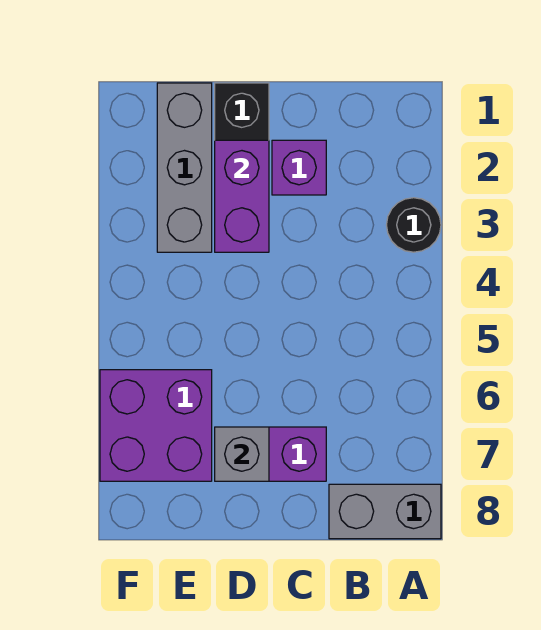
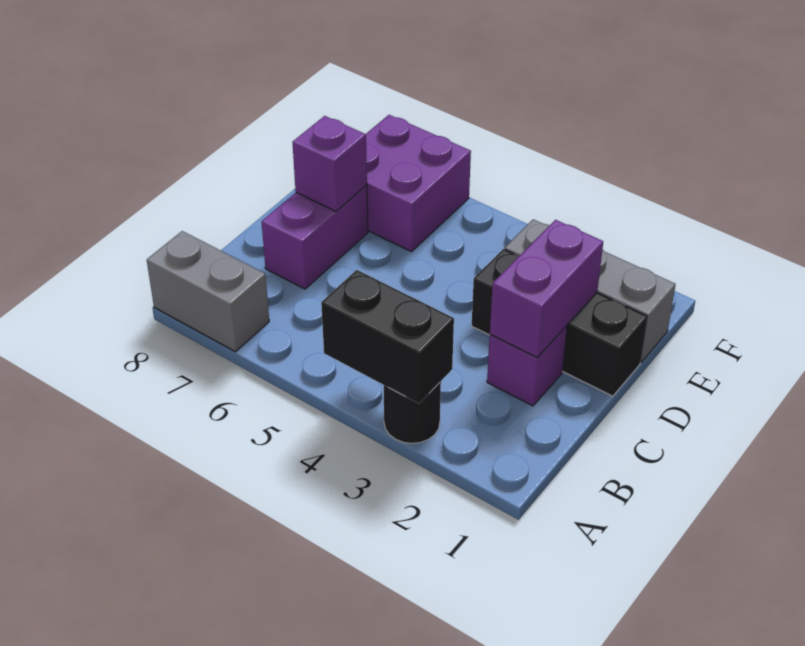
none -> black brick A3:A4 level 2
grey brick A8:B8 level 1 -> grey brick A7:A8 level 1
purple brick D2:D3 level 2 -> purple brick C2:D2 level 2
grey brick D7 level 2 -> purple brick D7 level 2

